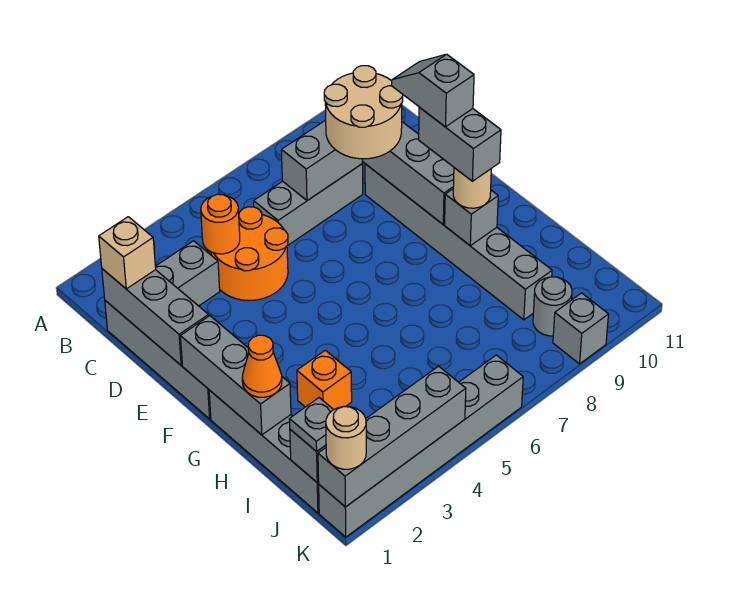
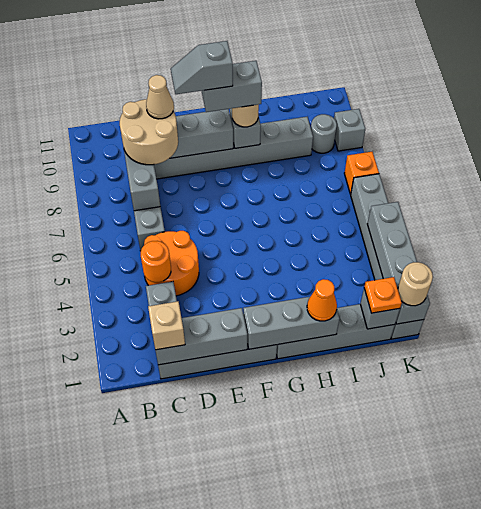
none -> tan cone D9 level 4
orange brick H3 level 1 -> orange brick K7 level 1
grey plate J1 level 3 -> orange plate J1 level 3

